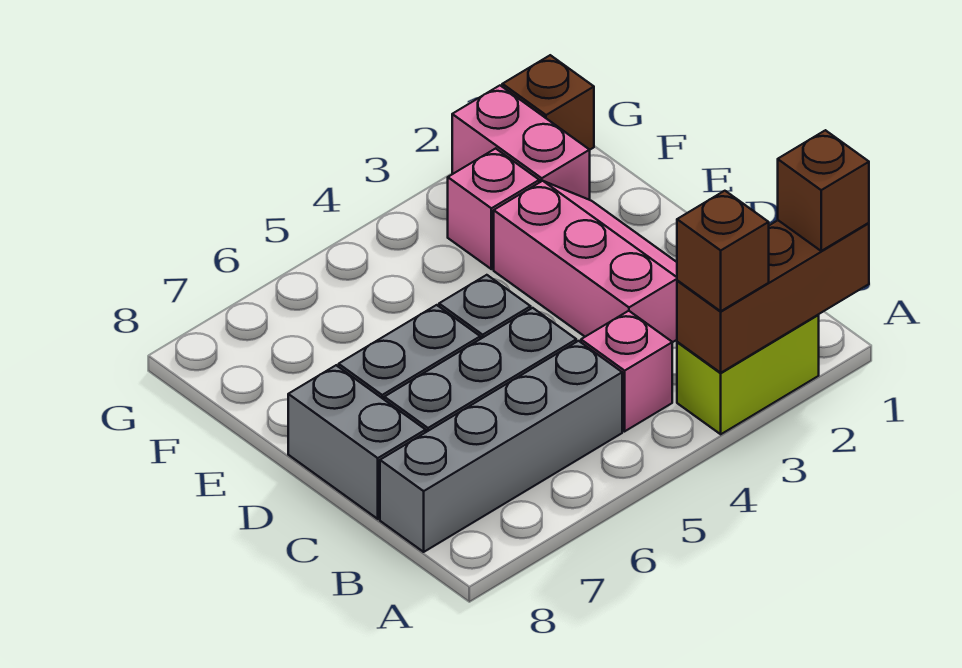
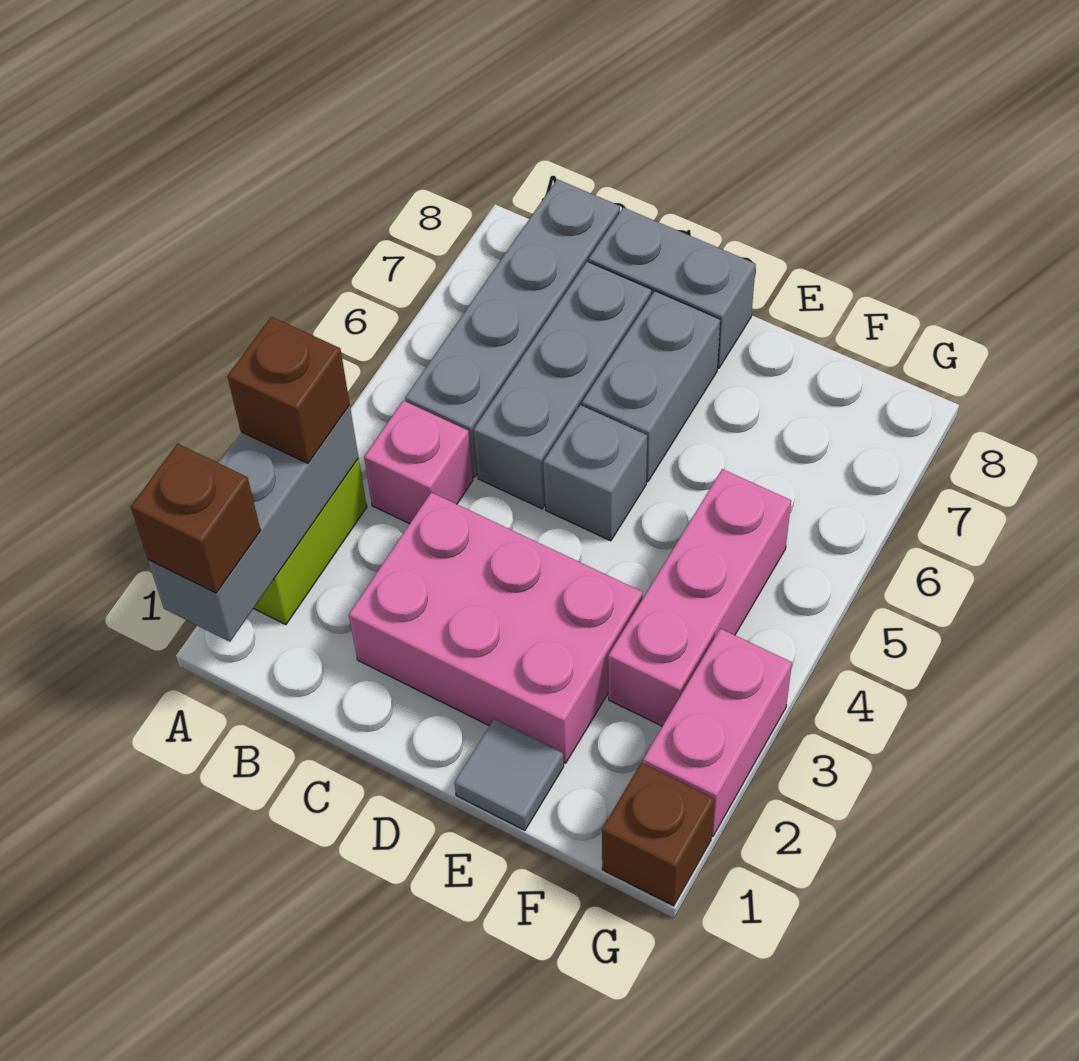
brown brick A1:A3 level 2 -> grey brick A1:A3 level 2
pink slope C2:E3 level 1 top 3 -> pink brick C2:E3 level 1
none -> grey tile E1 level 1
pink brick F2:G2 level 1 -> pink brick G2:G3 level 1
pink brick F3 level 1 -> pink brick F3:F5 level 1

